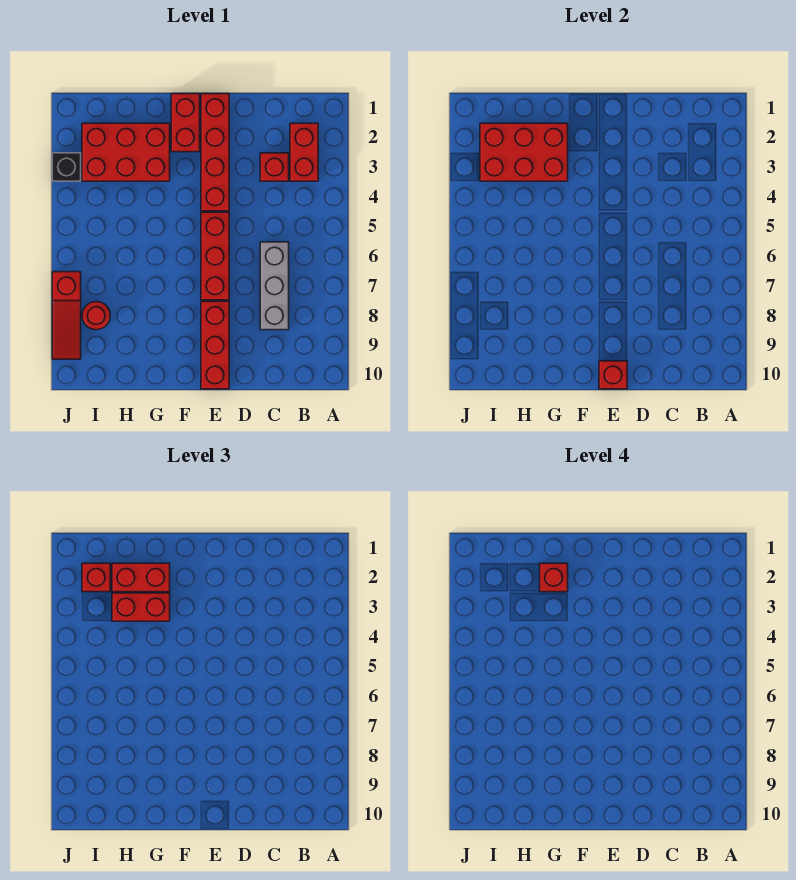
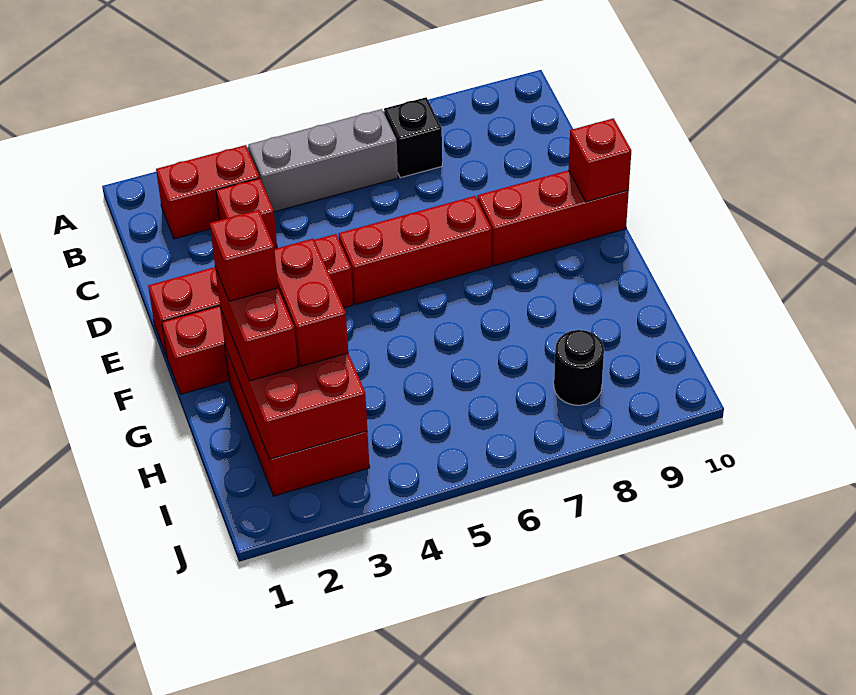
grey brick C6:C8 level 1 -> grey brick B4:B6 level 1
red brick I2 level 3 -> none
red round brick I8 level 1 -> black round brick I8 level 1
black brick J3 level 1 -> black brick B7 level 1
red slope J7:J9 level 1 top 7 -> none

